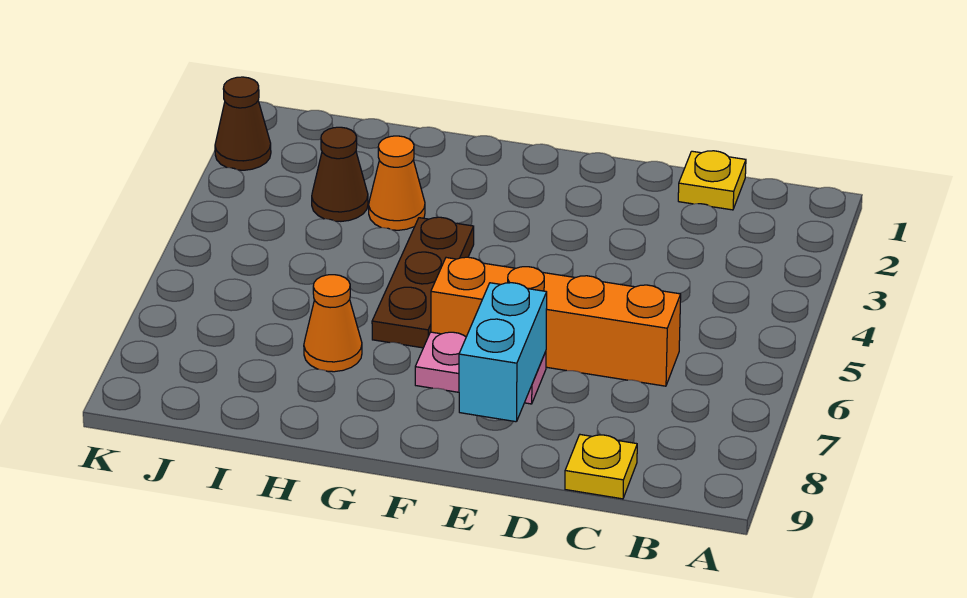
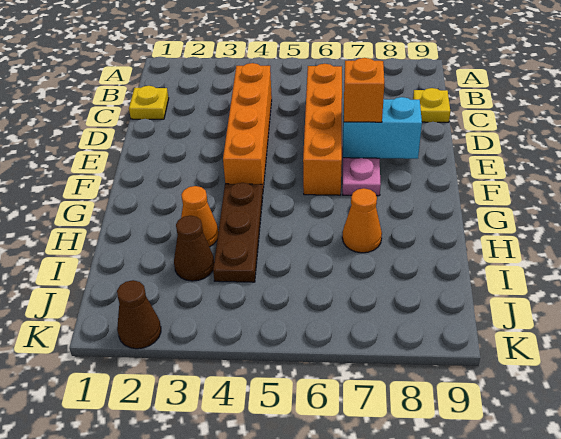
none -> orange brick C4:F4 level 1
none -> orange brick E7 level 3
brown plate G4:G6 level 1 -> brown plate G4:I4 level 1

